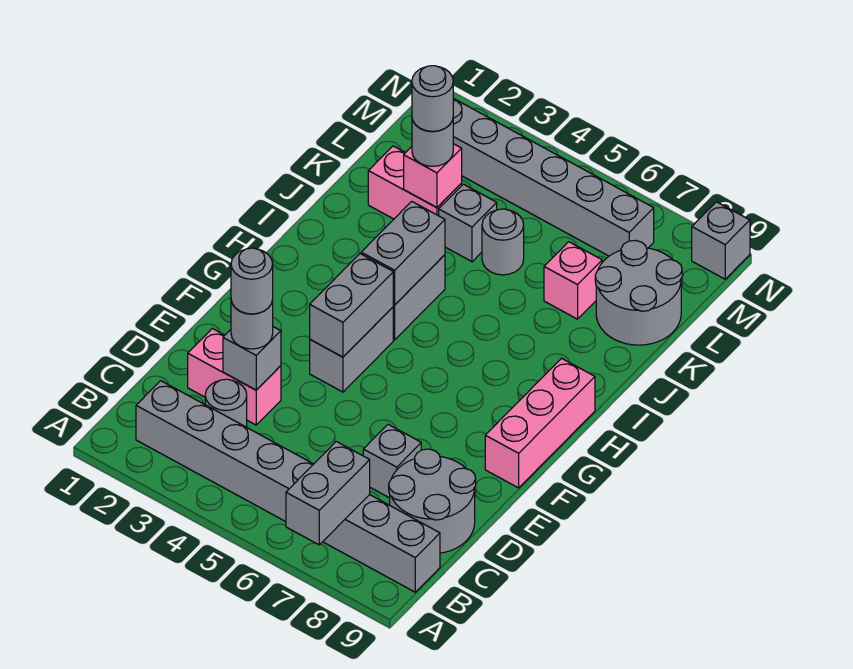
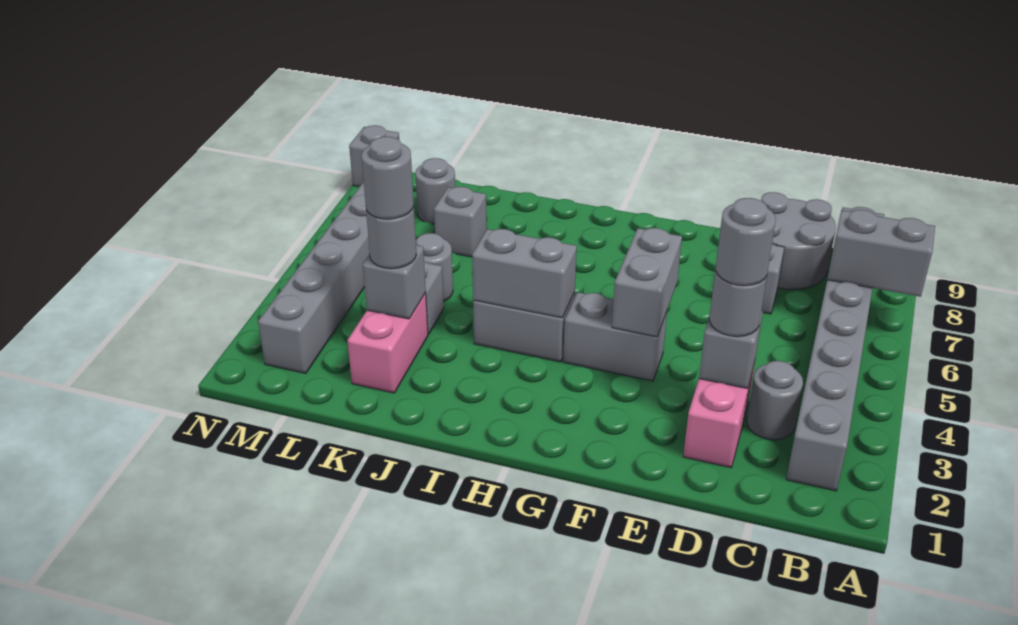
grey brick F4:G4 level 2 -> grey brick F4:F5 level 2
pink brick F9:H9 level 1 -> none
pink brick K3 level 2 -> grey brick K3 level 2
pink brick K7 level 1 -> grey brick K7 level 1
grey round brick K8:L9 level 1 -> grey round brick L8 level 1

